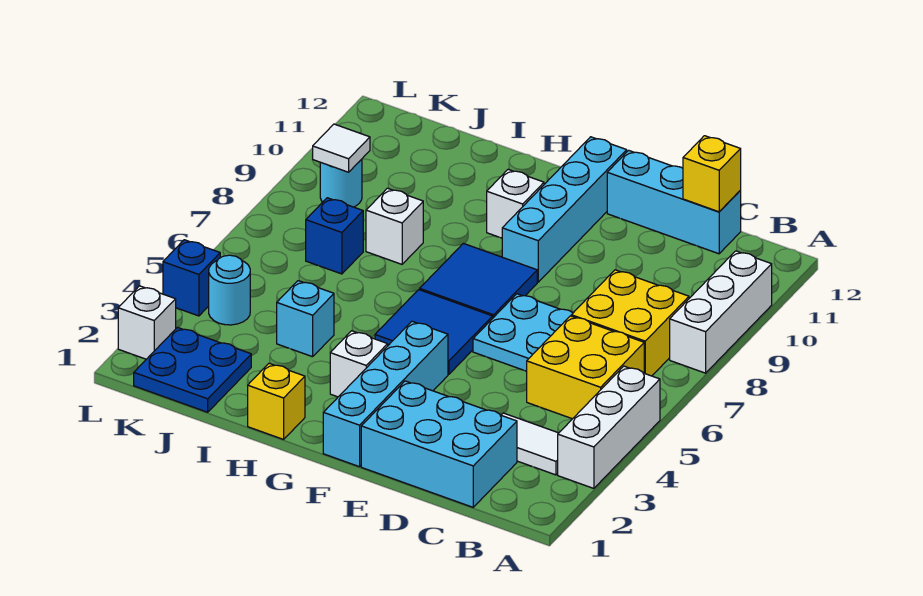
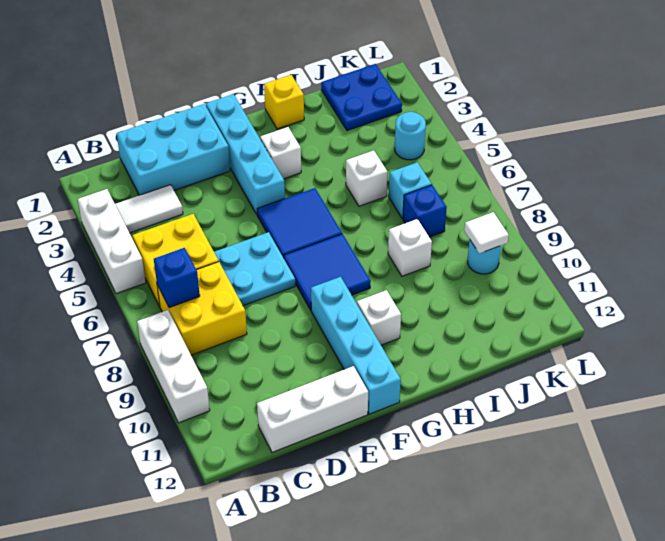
cyan brick C12:E12 level 1 -> white brick C12:E12 level 1
yellow brick C12 level 2 -> none
cyan brick I4 level 1 -> cyan brick J6 level 1
white brick L2 level 1 -> white brick I5 level 1
blue brick L4 level 1 -> blue brick B7 level 2

